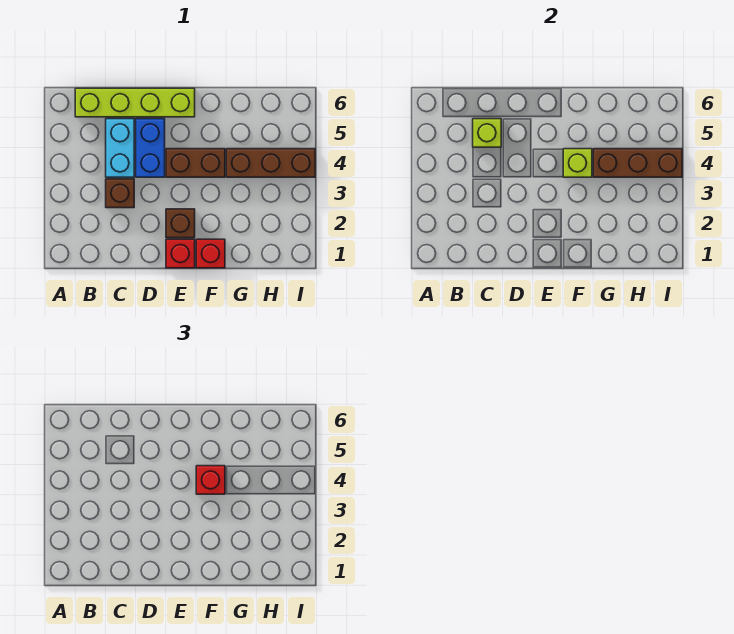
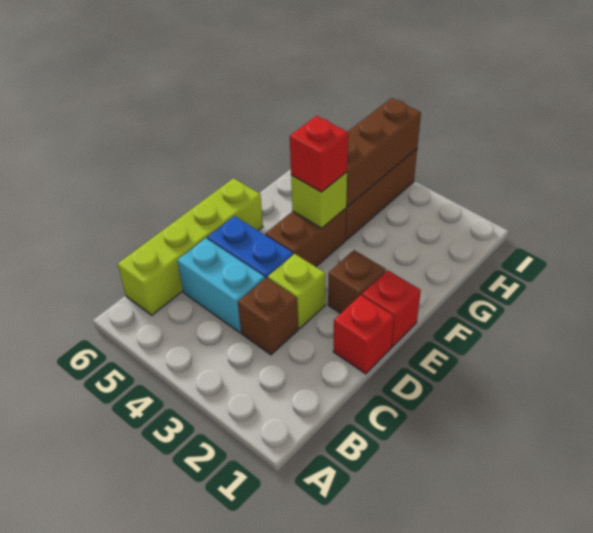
lime brick C5 level 2 -> lime brick D3 level 1
red brick F1 level 1 -> red brick D1 level 1

